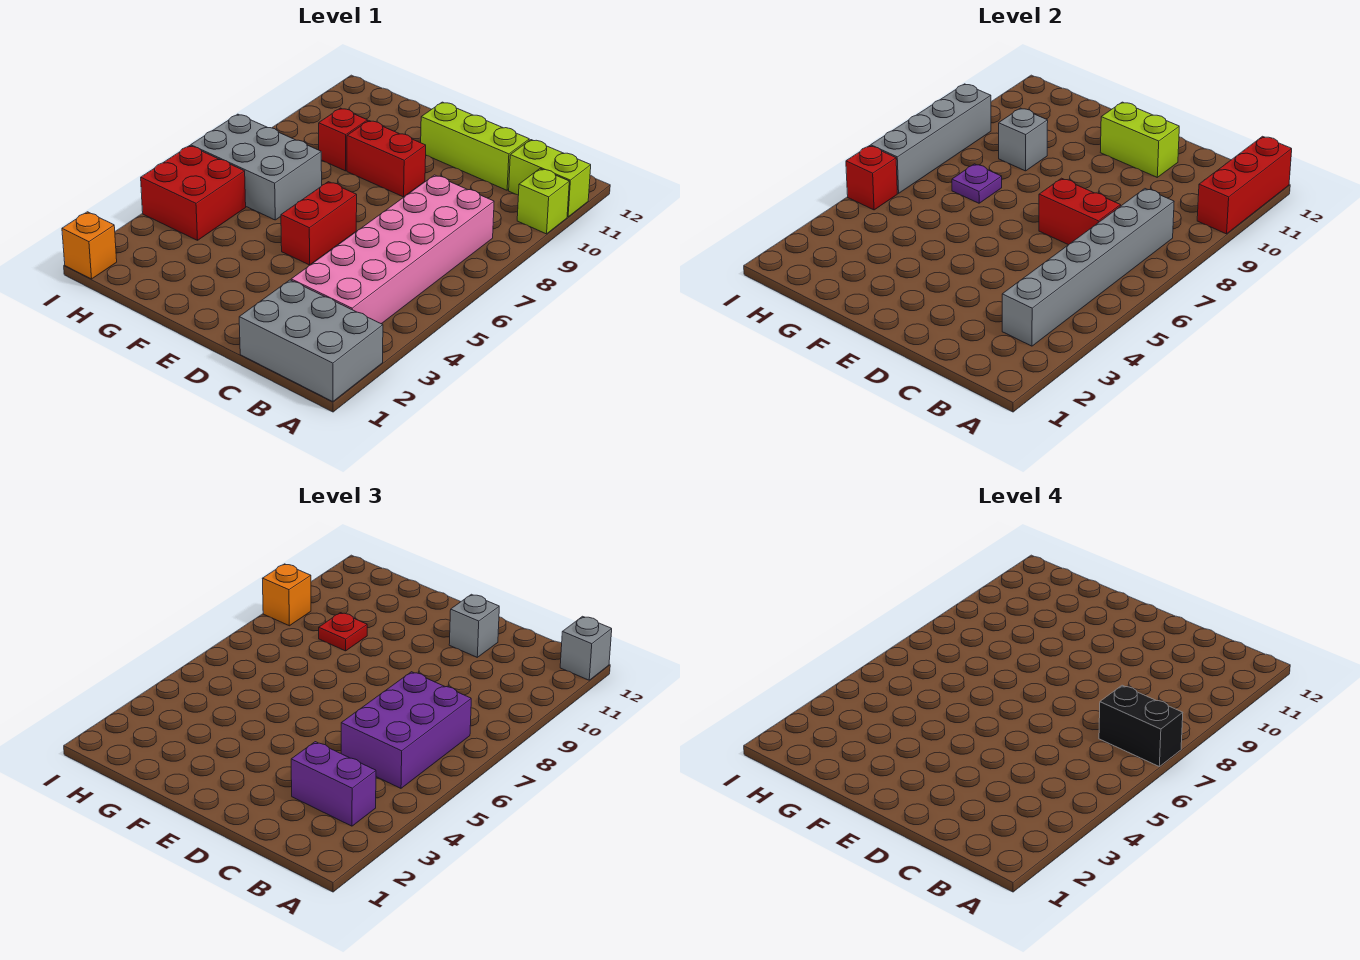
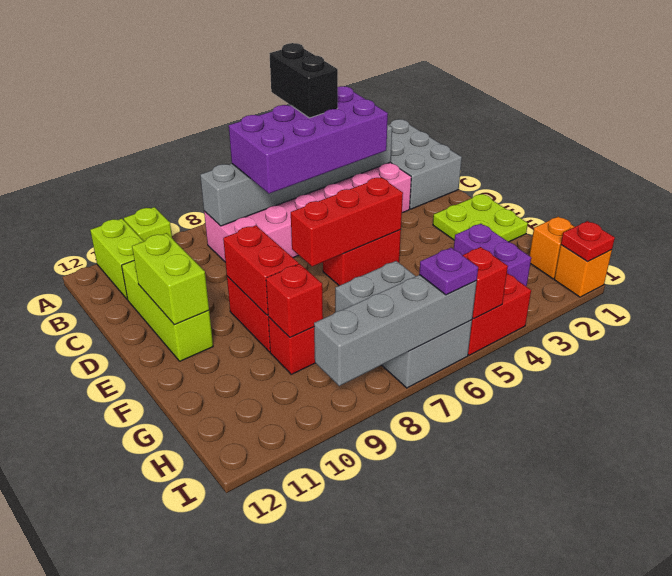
black brick A7:B7 level 4 -> black brick A5:B5 level 4
red brick A10:A12 level 2 -> red brick E5:E7 level 2
grey brick A12 level 3 -> none
purple brick B3:C3 level 3 -> purple brick G3:H3 level 1
purple brick B5:C7 level 3 -> purple brick B4:C7 level 3
red brick C7:D7 level 2 -> red brick E9:F9 level 2
grey brick D11 level 3 -> none
none -> lime plate E1:F2 level 1
purple plate G7 level 2 -> purple plate I6 level 3
grey brick G9 level 2 -> red brick G9 level 2
red plate G9 level 3 -> red plate I1 level 2
orange brick I9 level 3 -> orange brick H1 level 1

